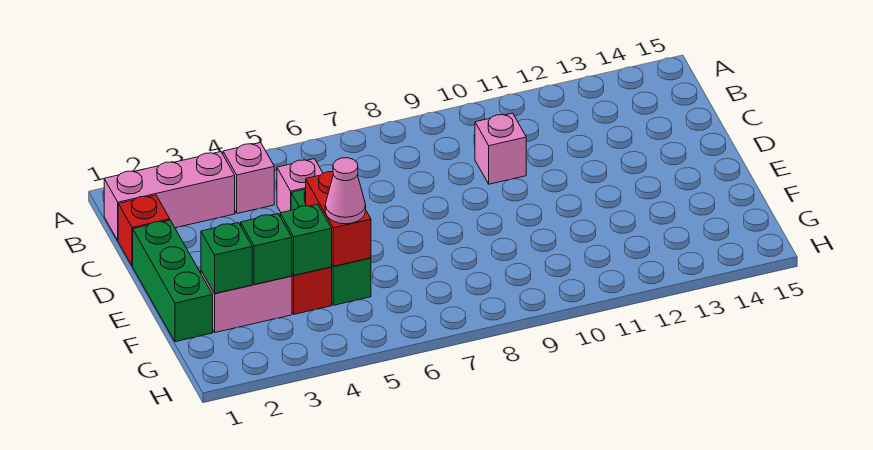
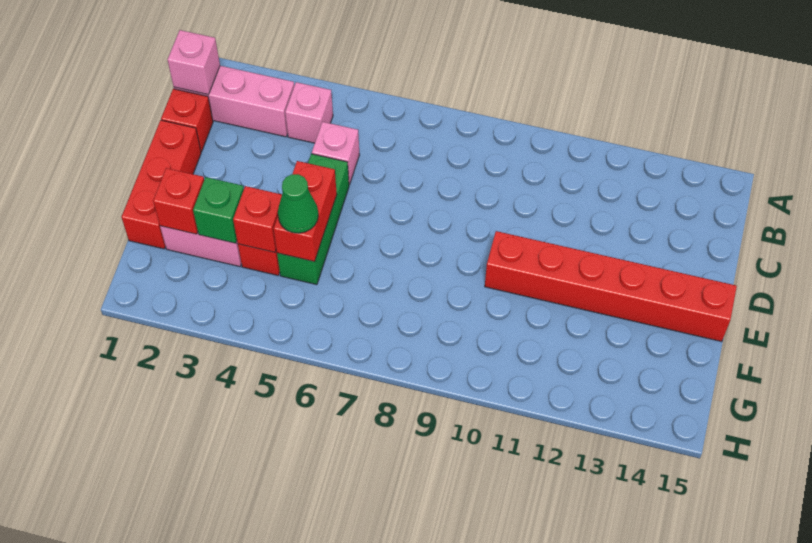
pink brick C10 level 1 -> pink brick B1 level 2
green brick D1:F1 level 1 -> red brick D1:F1 level 1
none -> red brick E10:E15 level 1
green brick F2 level 2 -> red brick F2 level 2
green brick F4 level 2 -> red brick F4 level 2
pink cone F5 level 3 -> green cone F5 level 3

